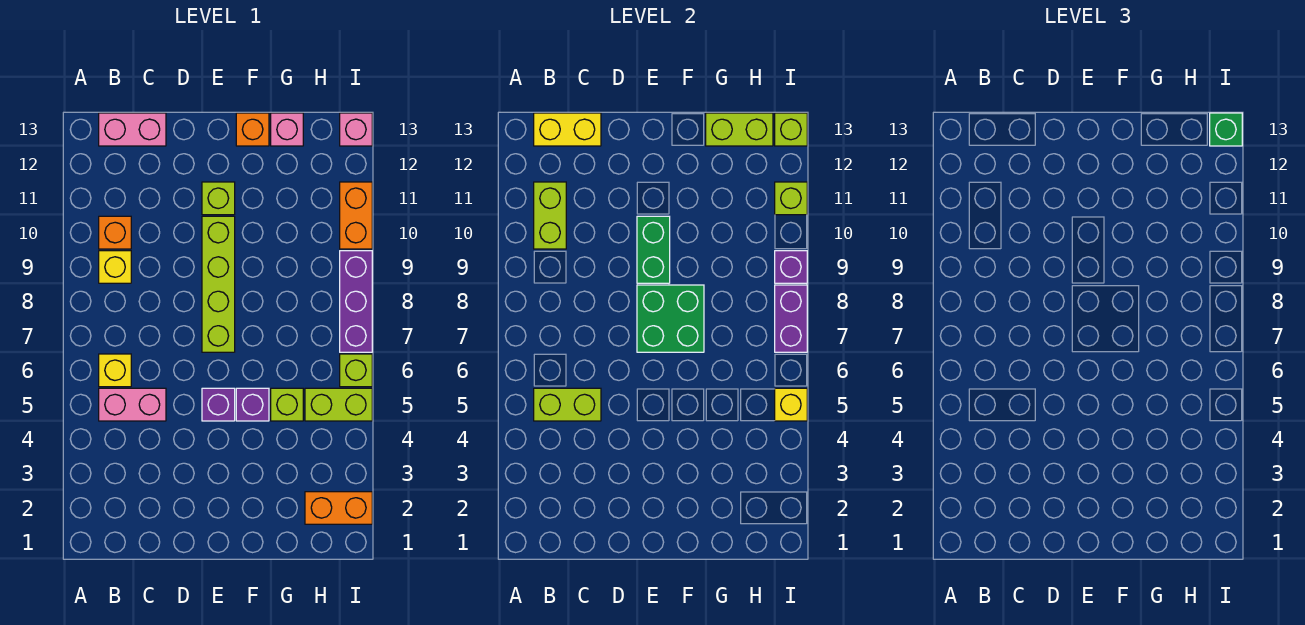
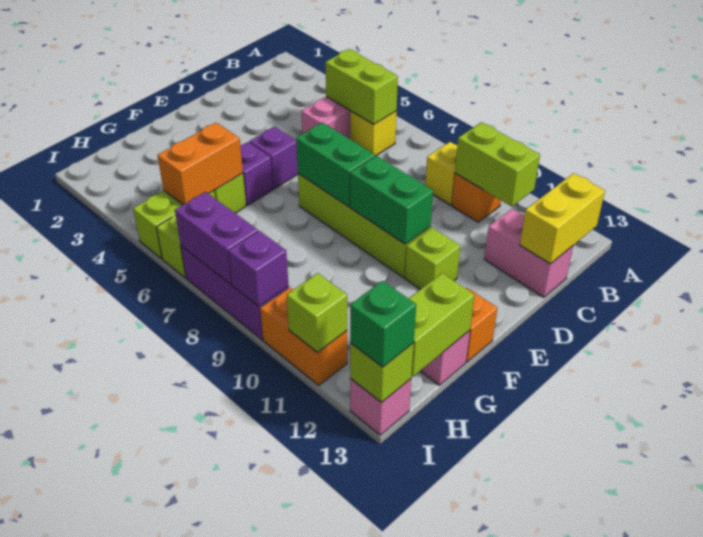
lime brick B5:C5 level 2 -> lime brick B5:B6 level 2
pink brick B13:C13 level 1 -> pink brick C12:C13 level 1
green brick E7:F8 level 2 -> green brick E7:E8 level 2
orange brick H2:I2 level 1 -> orange brick G5:H5 level 2
yellow brick I5 level 2 -> none

